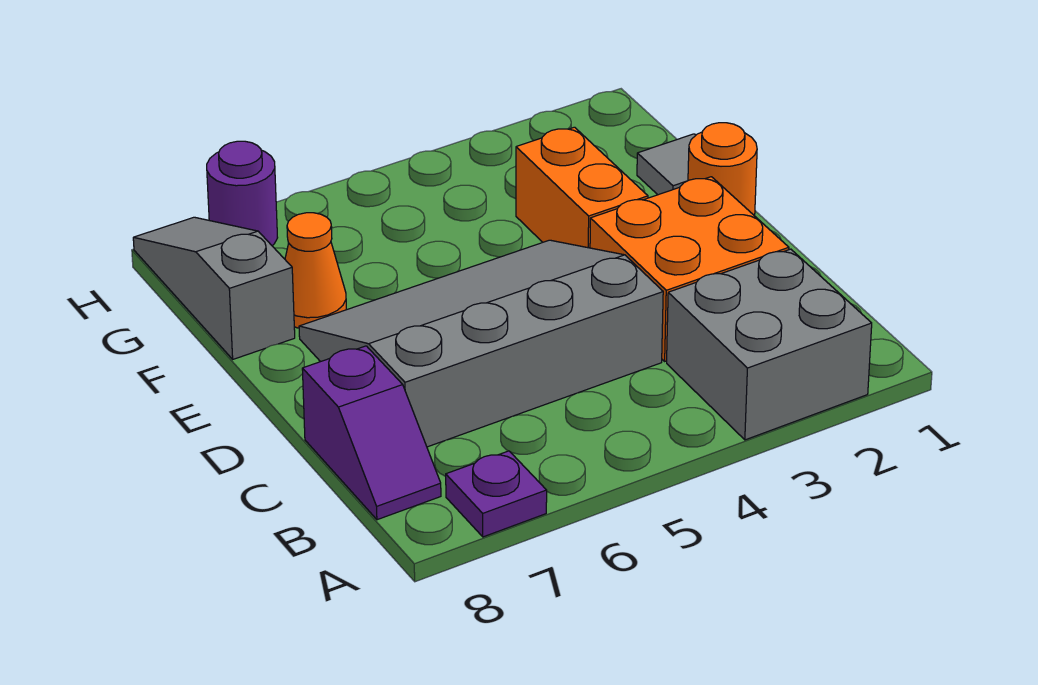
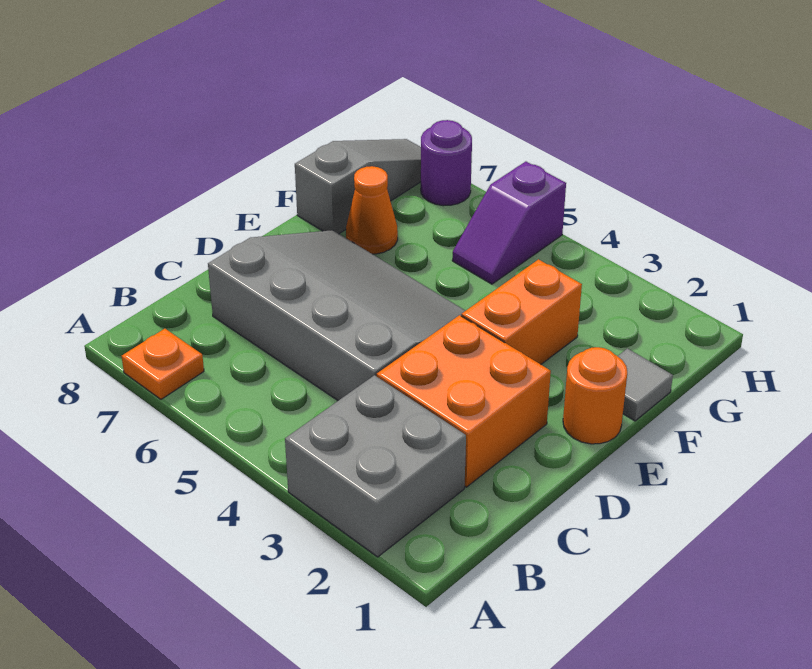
purple plate A7 level 1 -> orange plate A7 level 1
purple slope B8:C8 level 1 top C -> purple slope G5:H5 level 1 top H

